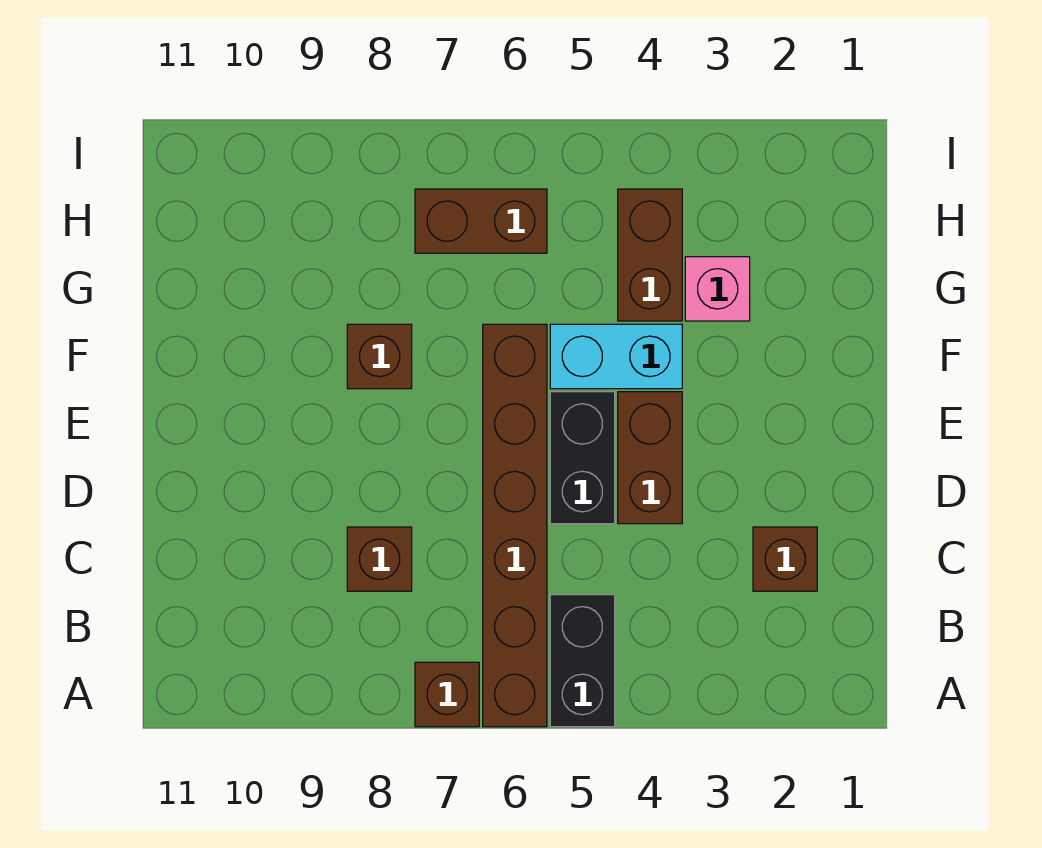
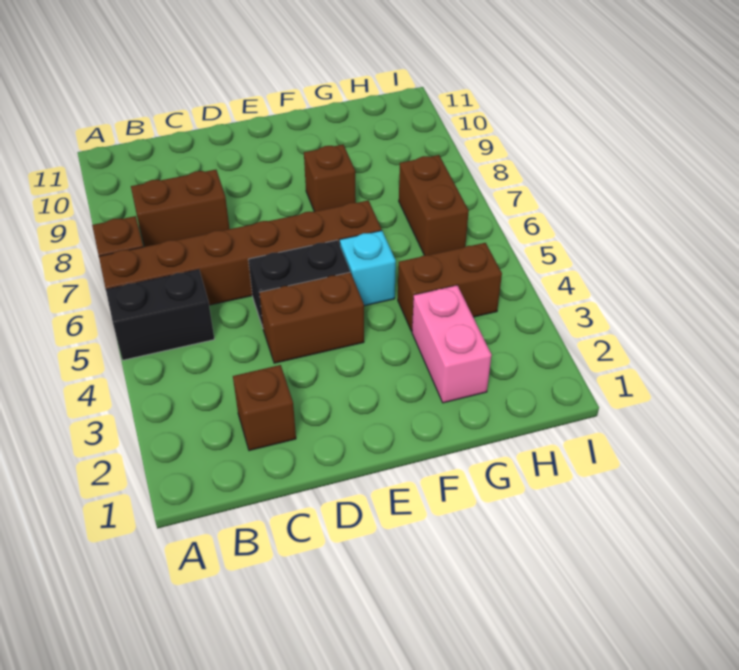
brown brick C8 level 1 -> brown brick B8:C8 level 1
cyan brick F4:F5 level 1 -> cyan brick F5 level 1
pink brick G3 level 1 -> pink brick G2:G3 level 1

